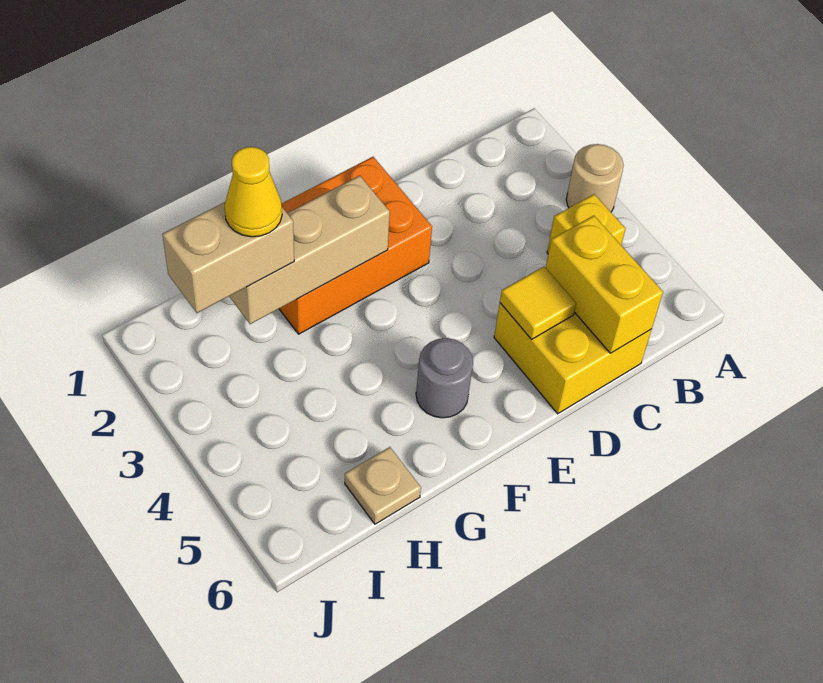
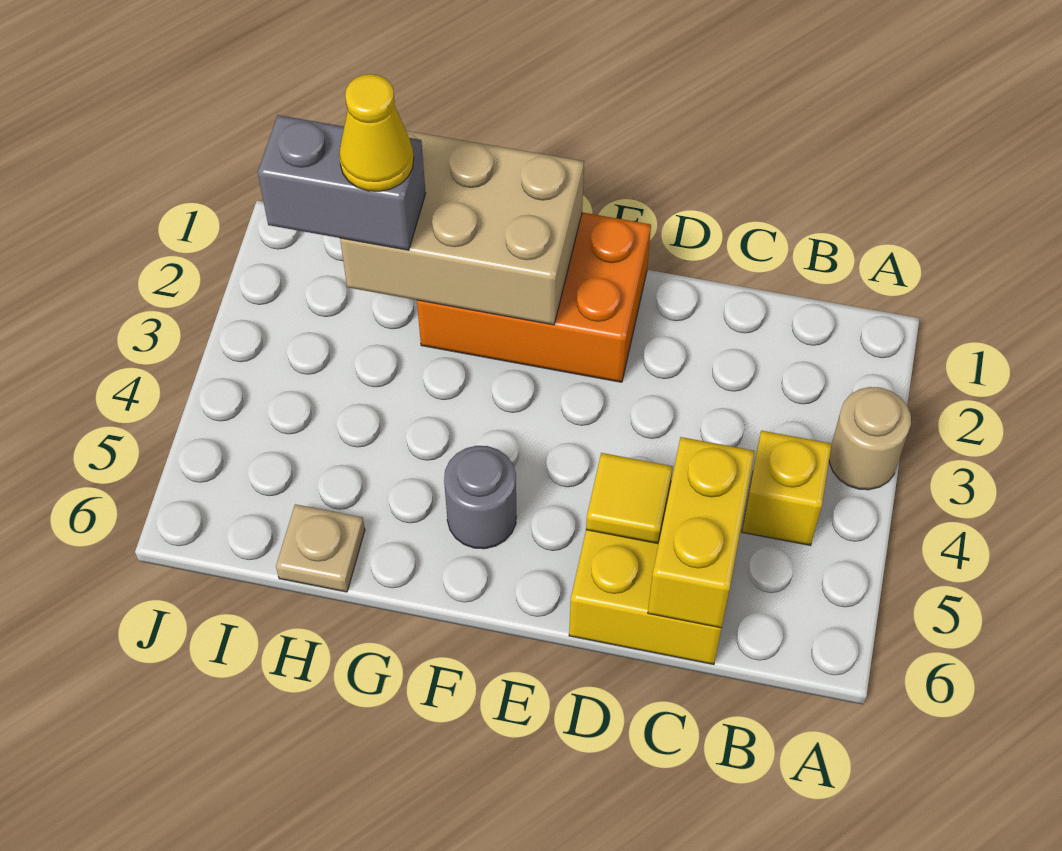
tan brick F2:H2 level 2 -> tan brick F1:H2 level 2
tan brick H2:I2 level 3 -> grey brick H2:I2 level 3

